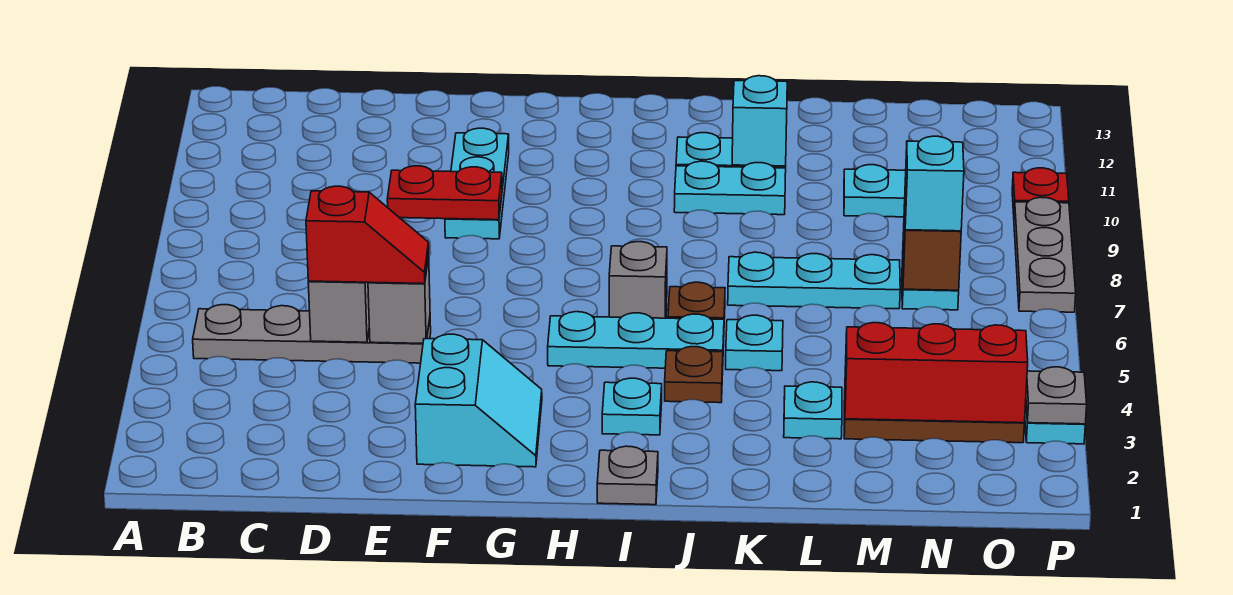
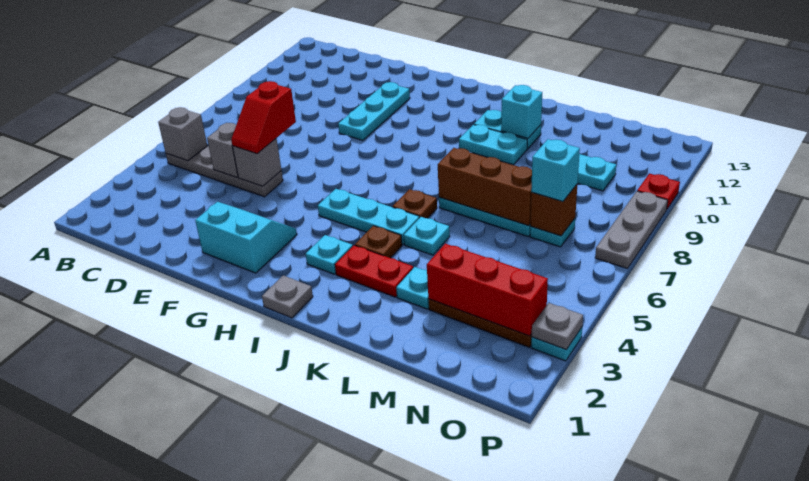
red slope D5:E5 level 3 top D -> red slope E5:E6 level 3 top 6
red plate E9:F9 level 2 -> red plate J3:K3 level 1
cyan slope F2:G3 level 1 top F -> cyan slope F2:G3 level 1 top 2
grey brick I6 level 1 -> grey brick B5 level 2
none -> brown brick K7:M7 level 2

